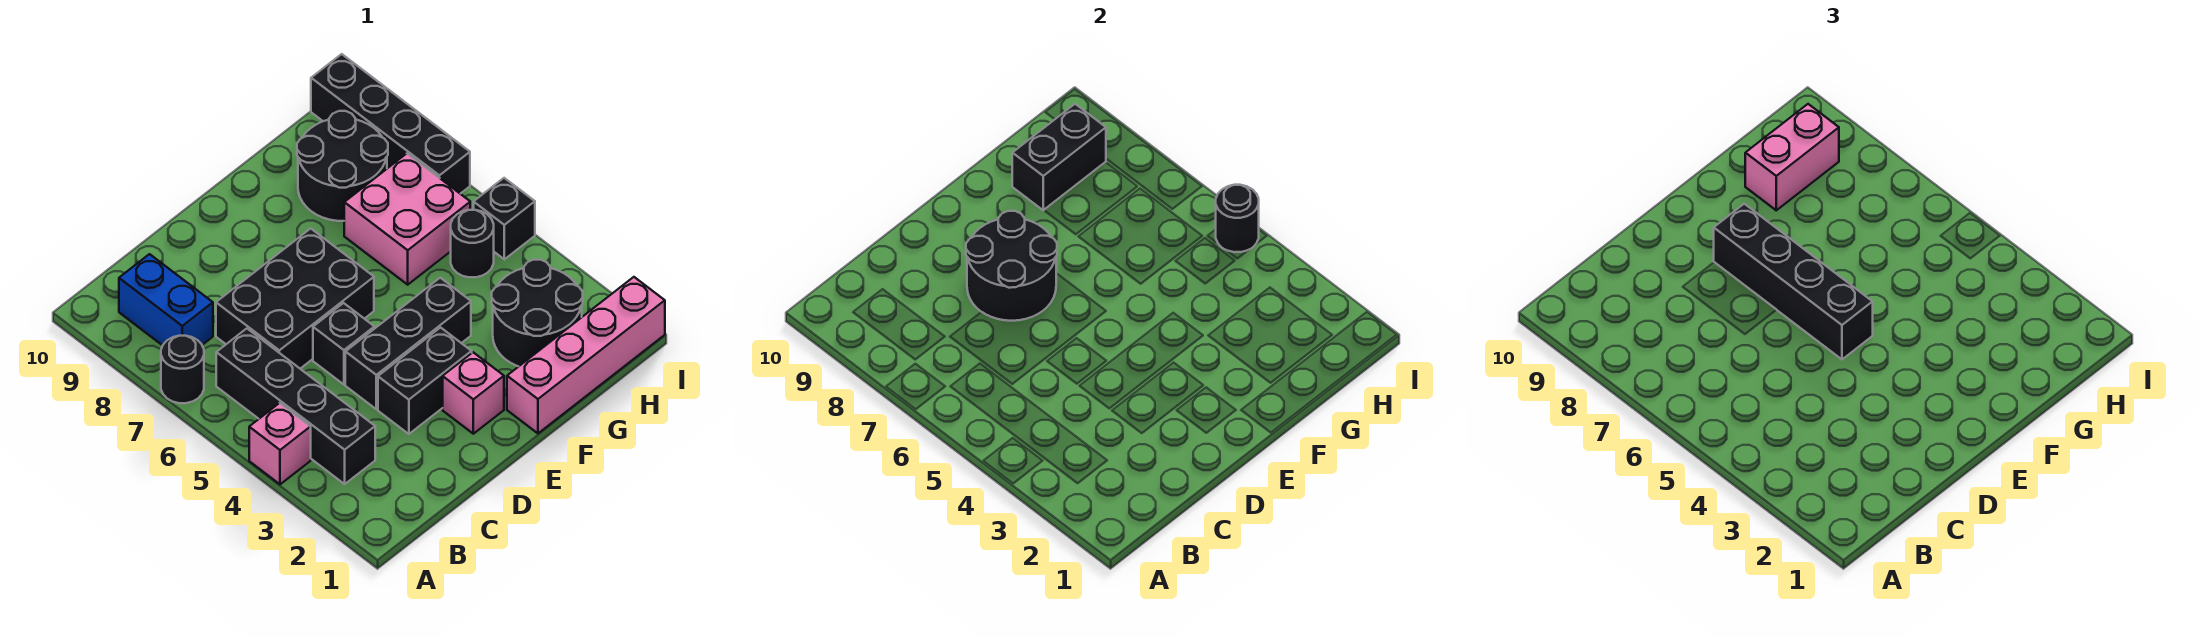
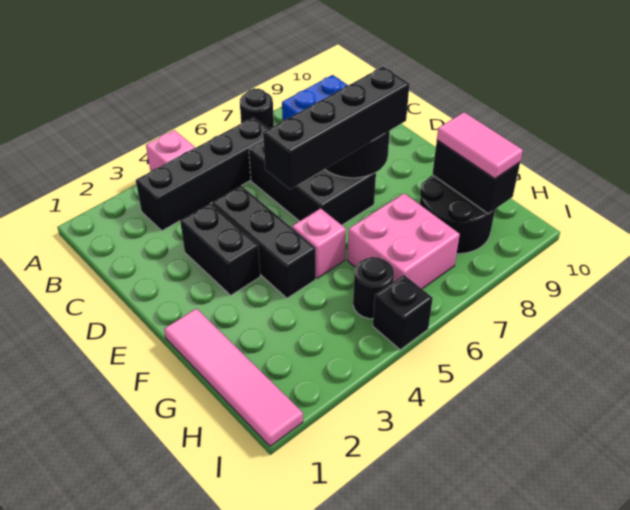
black brick D5 level 1 -> none
pink brick E2 level 1 -> pink brick F5 level 1
pink brick F1:I1 level 1 -> pink tile F1:I1 level 1
black round brick G2:H3 level 1 -> none
pink brick G9:H9 level 3 -> pink tile G9:H9 level 3
black round brick I5 level 2 -> none
black brick I7:I10 level 1 -> none

